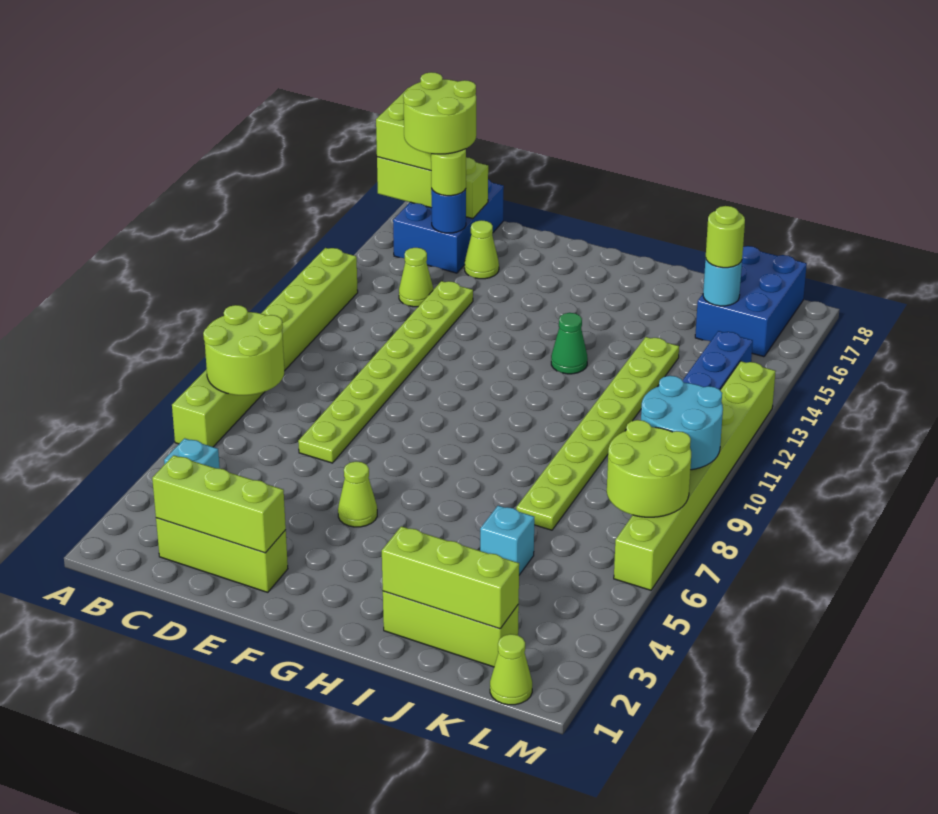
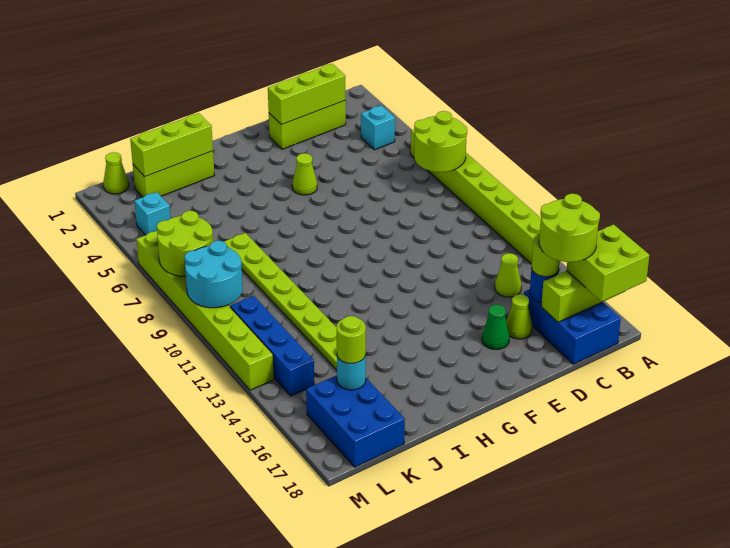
lime plate D7:D14 level 1 -> none
green cone H13 level 1 -> green cone E16 level 1
cyan brick J5 level 1 -> cyan brick L4 level 1

